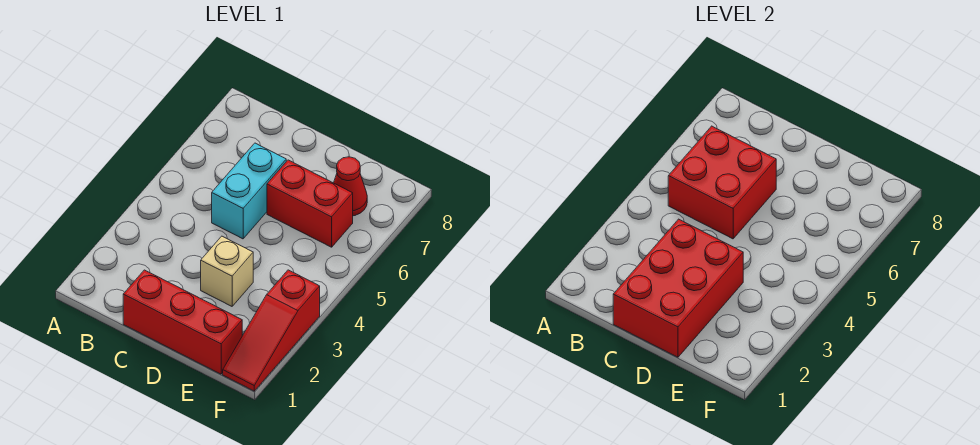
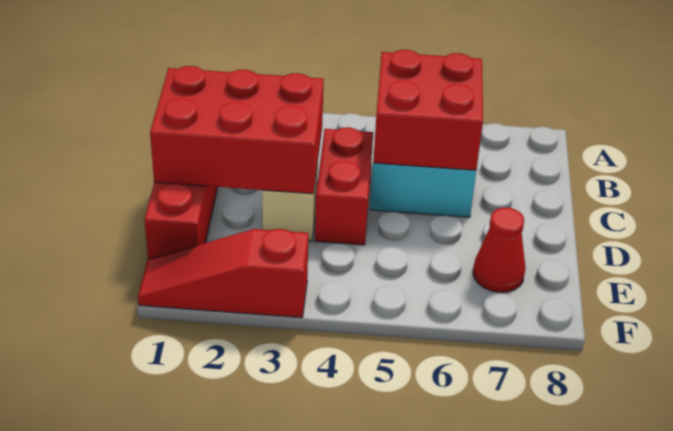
red brick D6:E6 level 1 -> red brick C4:D4 level 1

